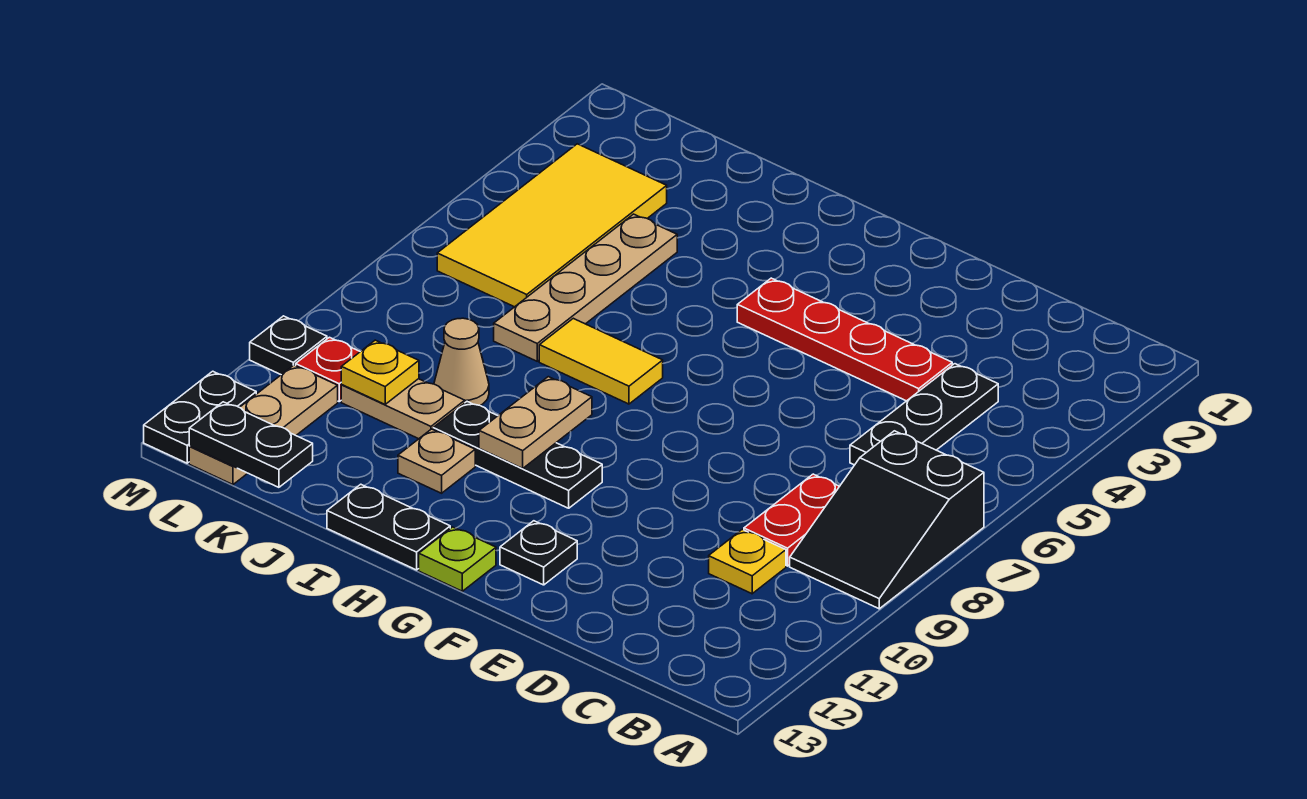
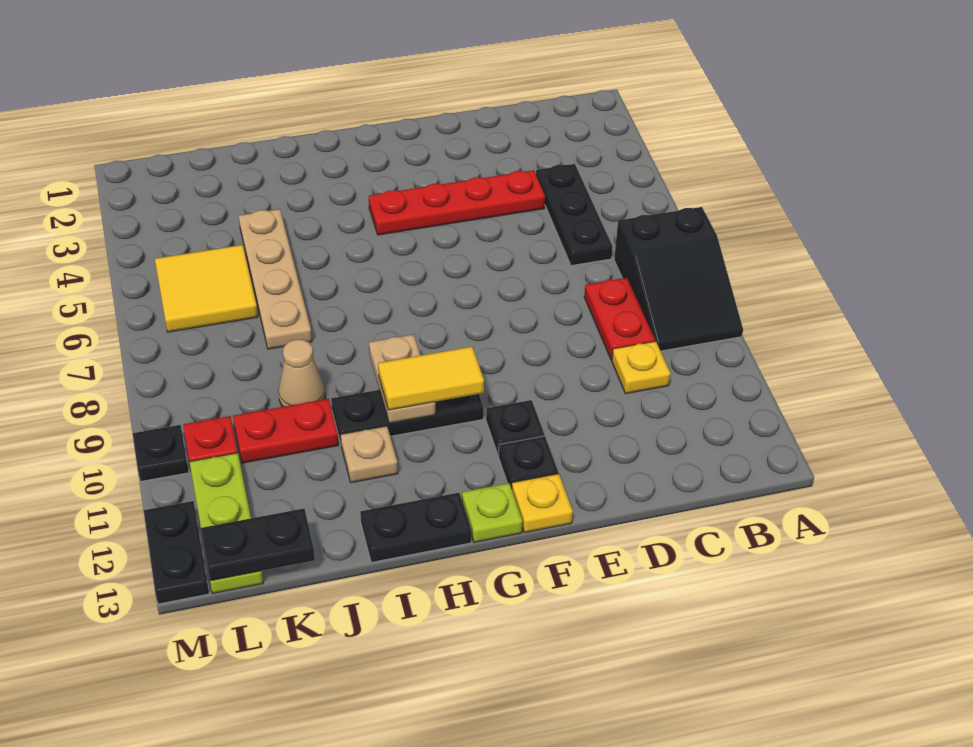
none -> black plate F11 level 1
yellow tile H7:I7 level 1 -> yellow tile G10:H10 level 3
tan plate J10:K10 level 1 -> red plate J10:K10 level 1
yellow tile K3:L6 level 1 -> yellow tile K5:L6 level 1
yellow plate K10 level 2 -> yellow plate F13 level 1
tan plate L11:L13 level 1 -> lime plate L11:L13 level 1

